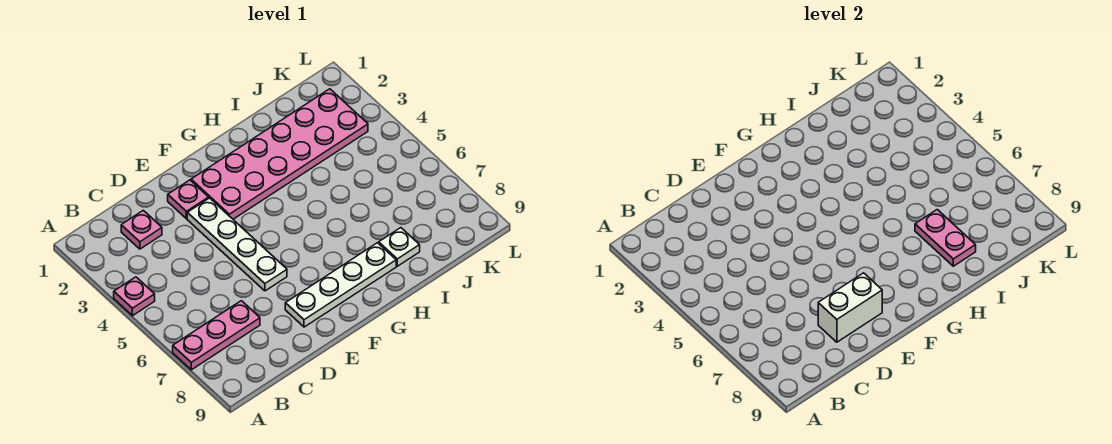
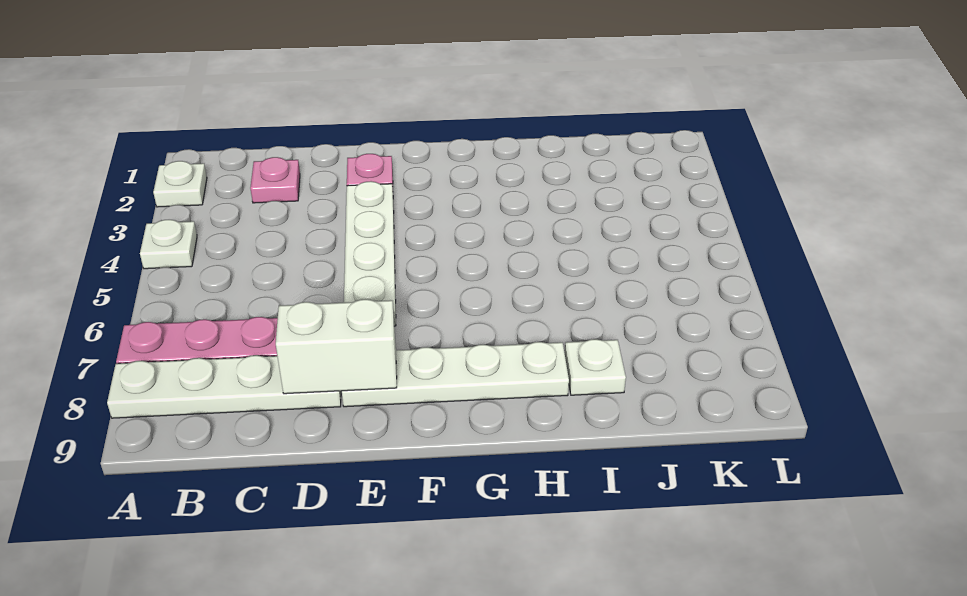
none -> white plate A2 level 1
pink plate A4 level 1 -> white plate A4 level 1
none -> white plate A8:D8 level 1
pink plate F2:K3 level 1 -> none
pink plate I7:I8 level 2 -> none

